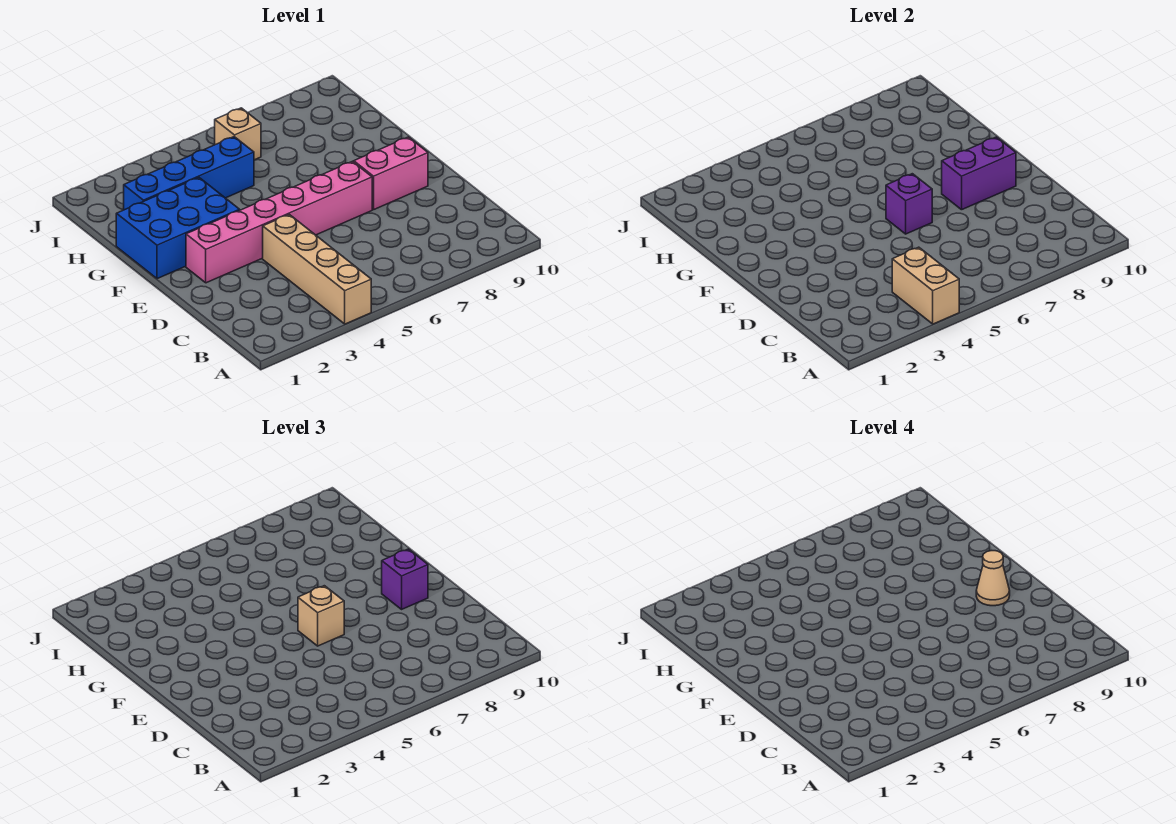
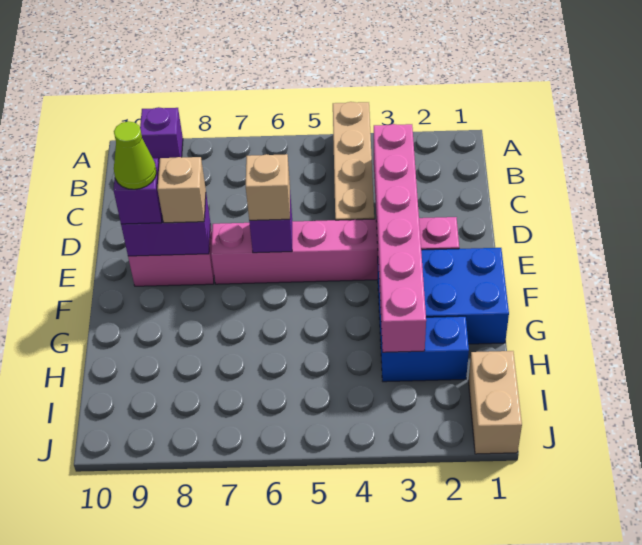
tan brick A4:B4 level 2 -> tan brick I1:J1 level 1
none -> purple brick A9 level 1
none -> pink brick C3:H3 level 2
tan cone E9 level 4 -> lime cone E9 level 4
blue brick H2:H5 level 1 -> blue brick H2:H3 level 1
tan brick I6 level 1 -> tan brick E8 level 3

